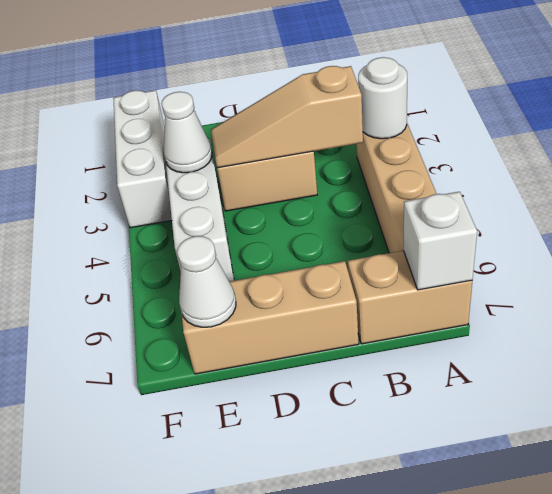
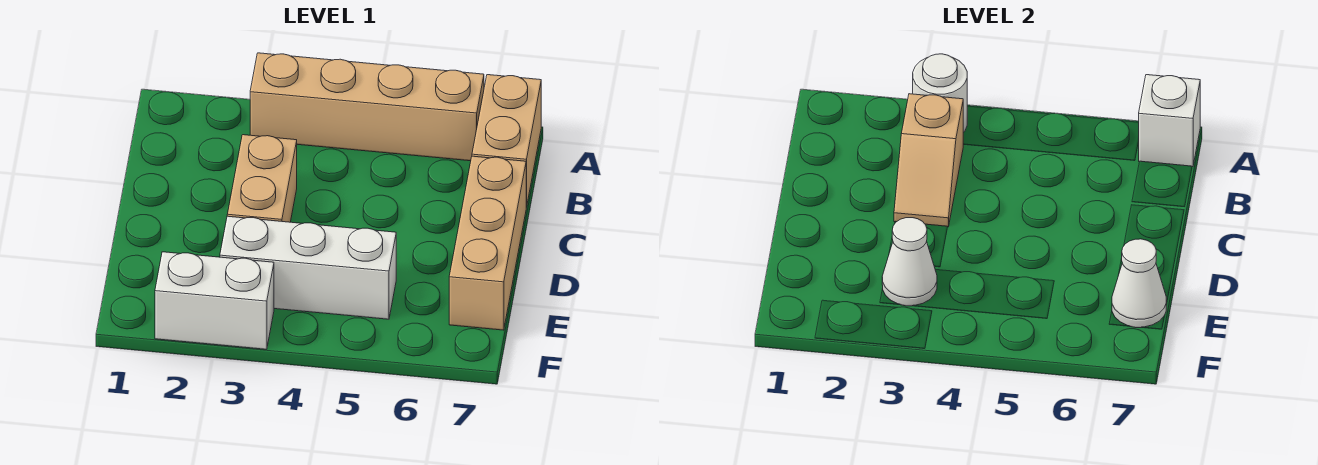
tan slope B3:D3 level 2 top B -> tan slope B3:C3 level 2 top B
white brick F1:F3 level 1 -> white brick F2:F3 level 1

